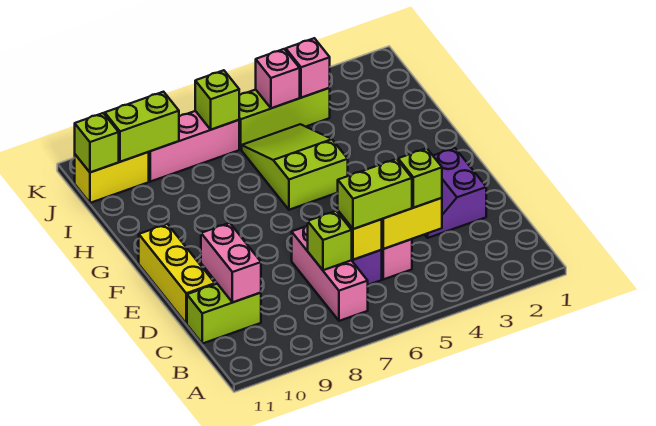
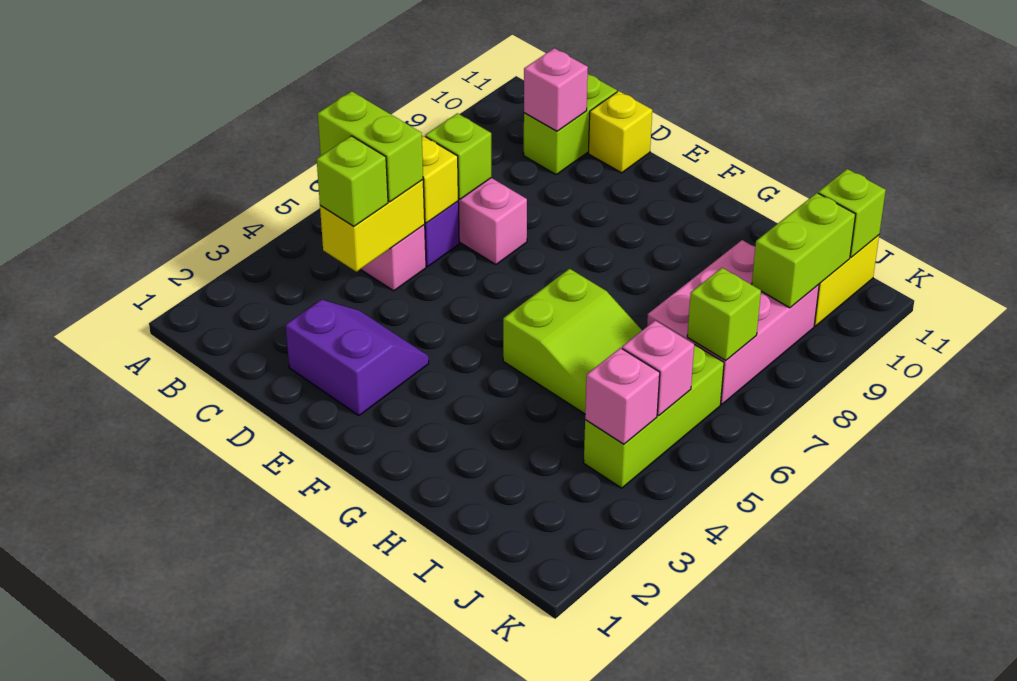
lime brick C5:C6 level 3 -> lime brick B5:C5 level 3
pink brick C10:D10 level 2 -> pink brick C10 level 2
yellow brick D11:F11 level 1 -> yellow brick D11 level 1
pink brick J7:J9 level 1 -> pink brick I7:J9 level 1

